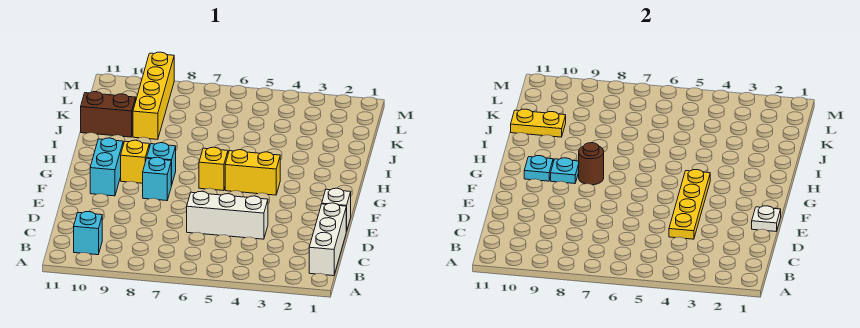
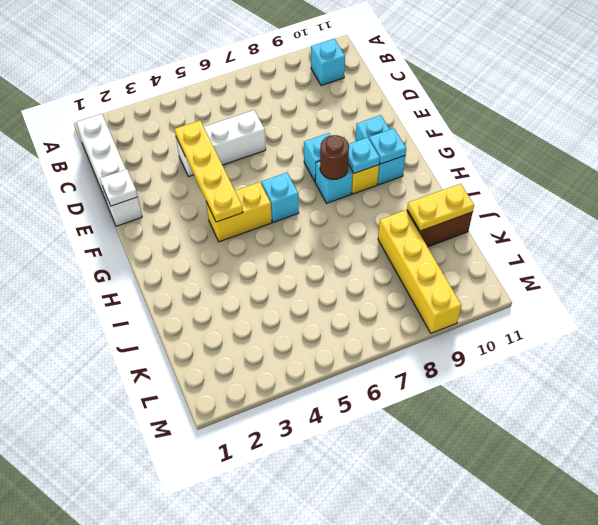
yellow brick G6 level 1 -> cyan brick G6 level 1

